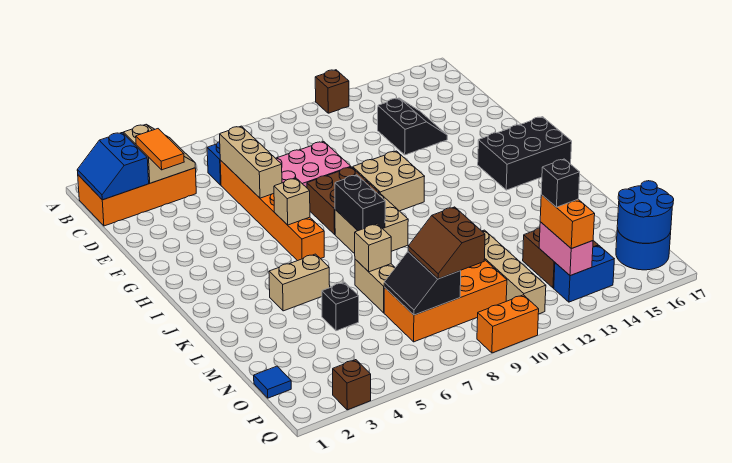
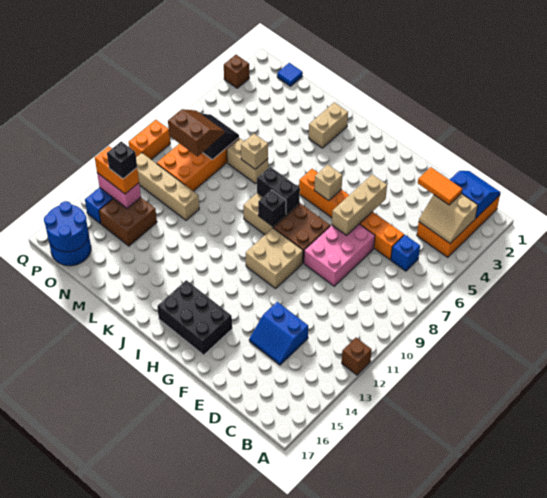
tan brick D6:F6 level 2 -> tan brick F5:F7 level 2
black slope D13:E14 level 1 top 13 -> blue slope D13:E14 level 1 top 13
black brick H15:I17 level 1 -> black brick G15:I16 level 1
tan brick K4:K5 level 1 -> tan brick K2:K3 level 1
black brick M5 level 1 -> black brick I9 level 2

